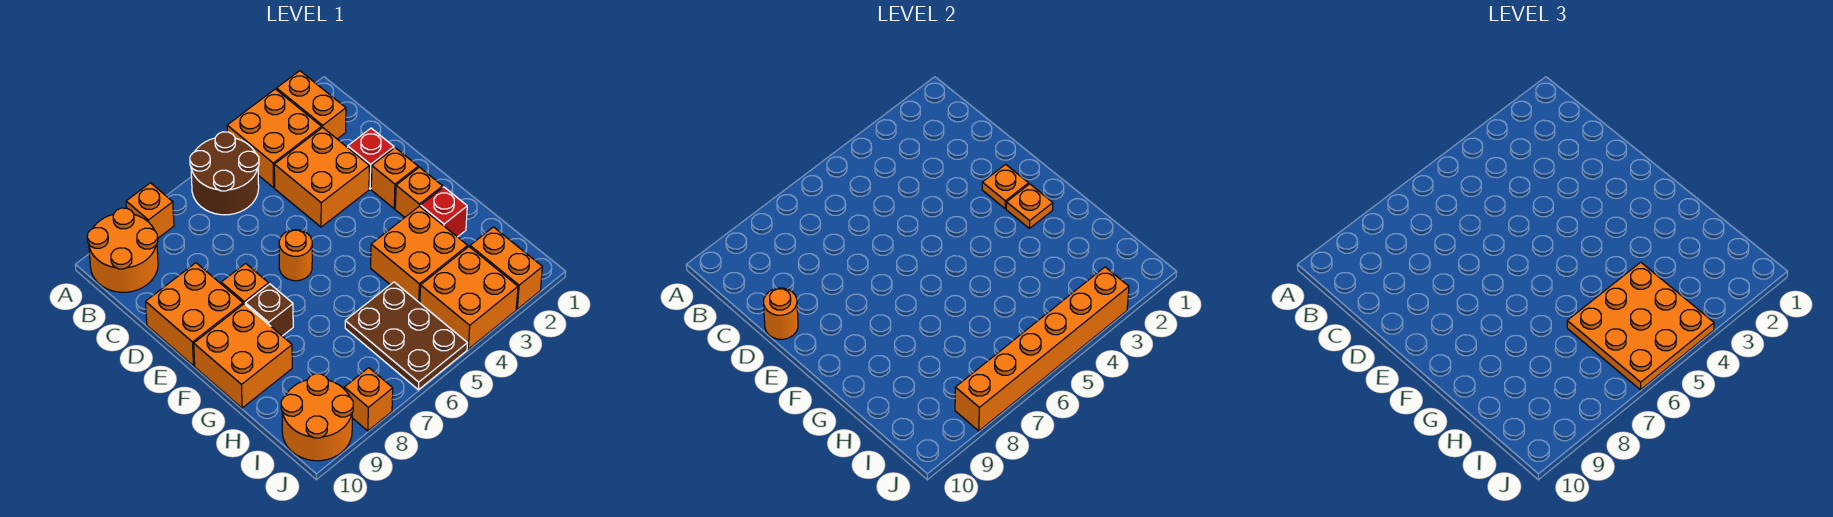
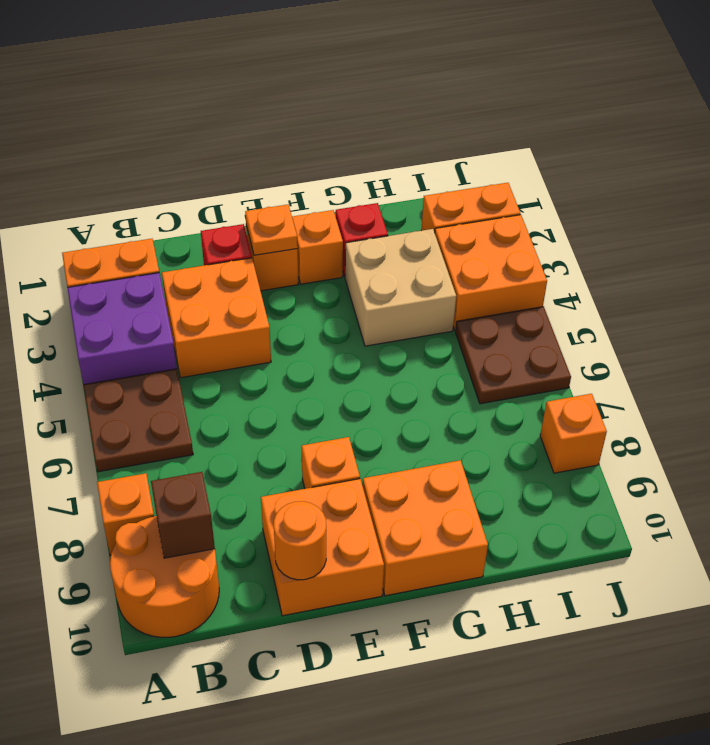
orange brick A3:B4 level 1 -> purple brick A3:B4 level 1
brown round brick A5:B6 level 1 -> brown plate A5:B6 level 1
orange round brick E6 level 1 -> none
orange plate F2 level 2 -> none
brown brick F8 level 1 -> brown brick B9 level 2
orange brick G3:H4 level 1 -> tan brick G3:H4 level 1
orange plate H4:J6 level 3 -> none
brown plate H5:J6 level 1 -> brown plate I5:J6 level 1
orange round brick I9:J10 level 1 -> none
orange brick J3:J8 level 2 -> none

